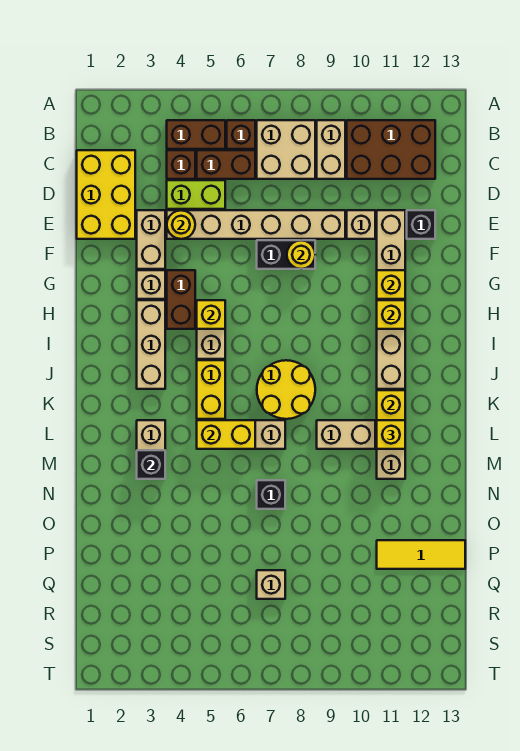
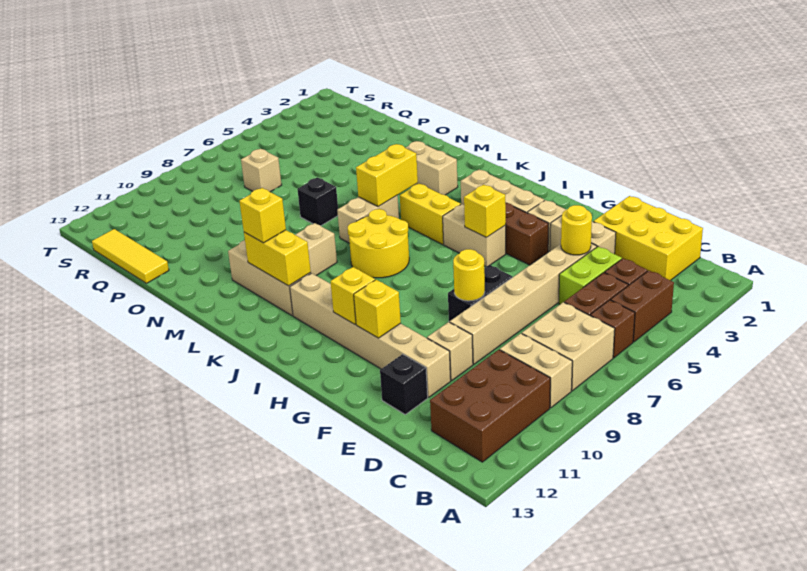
black brick M3 level 2 -> none
yellow tile P11:P13 level 1 -> yellow tile P13:R13 level 1

